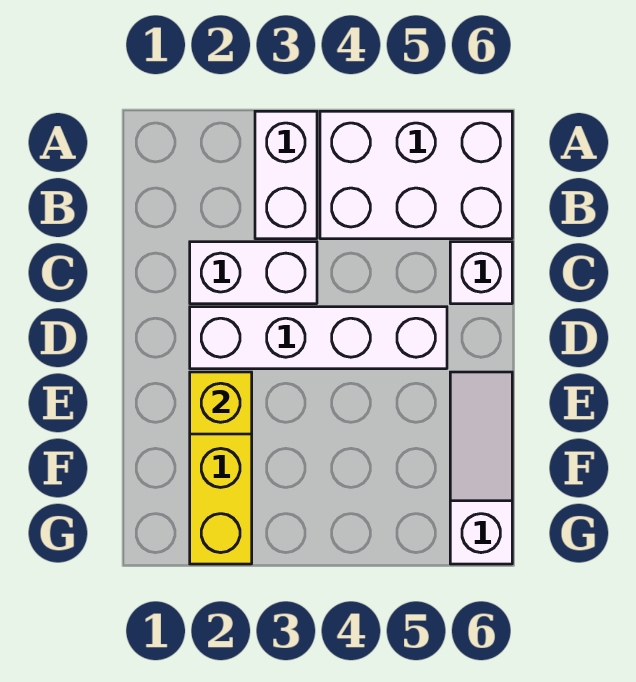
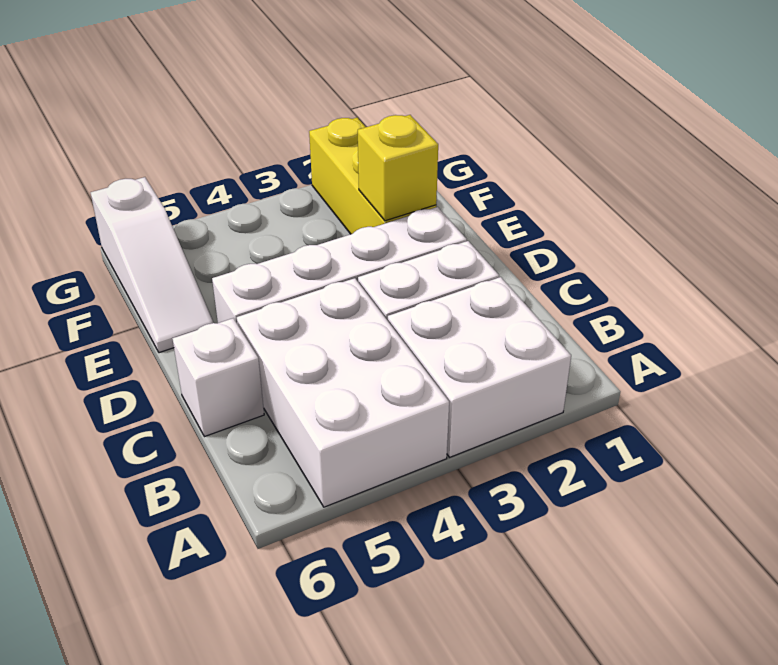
white brick A3:B3 level 1 -> white brick A2:B3 level 1
white brick A4:B6 level 1 -> white brick A4:C5 level 1

